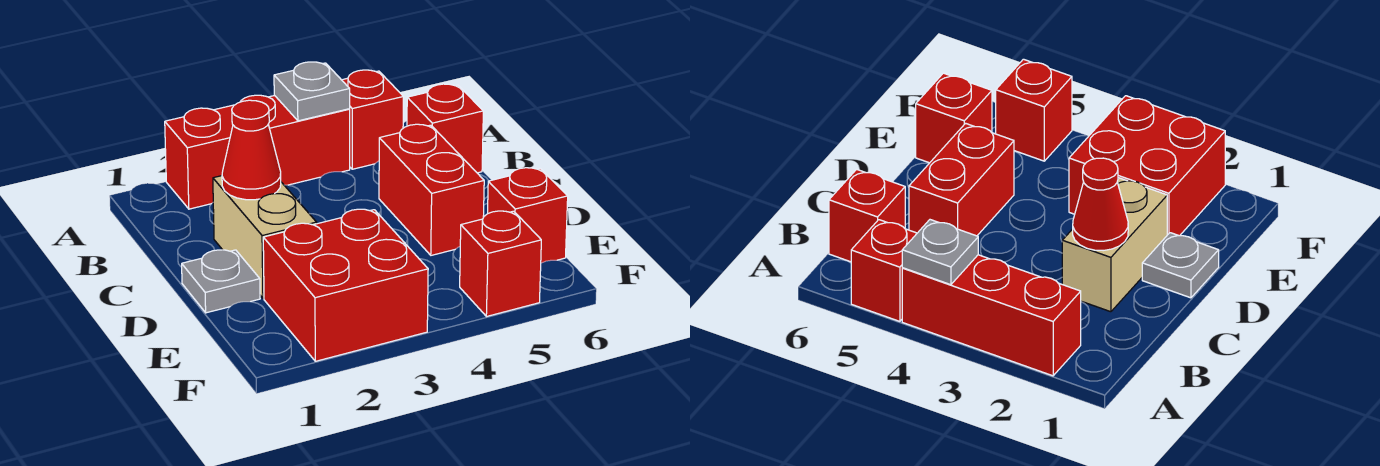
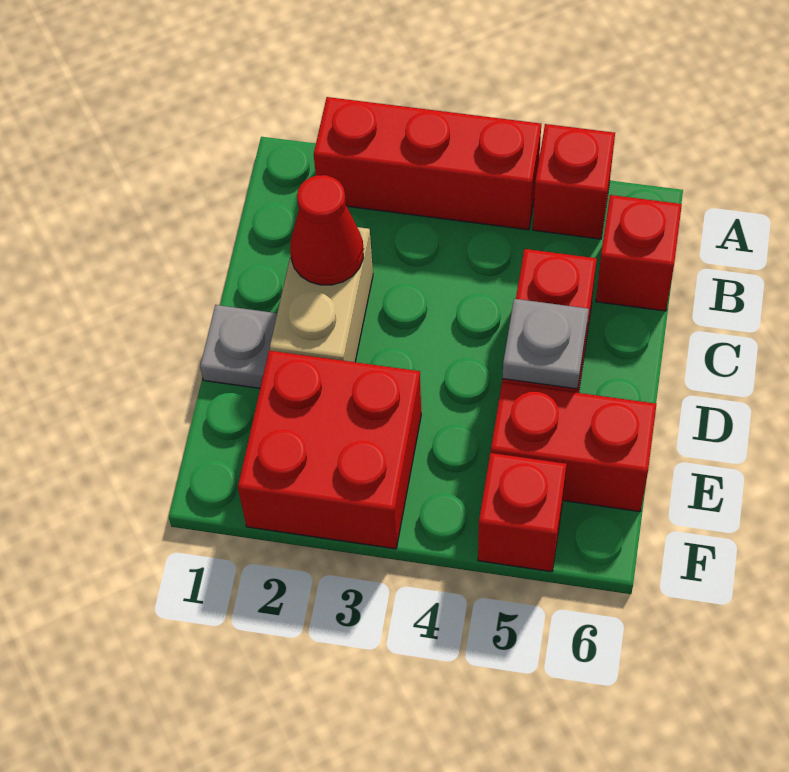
grey plate A4 level 2 -> grey plate D5 level 2
red brick E6 level 1 -> red brick E5:E6 level 1

